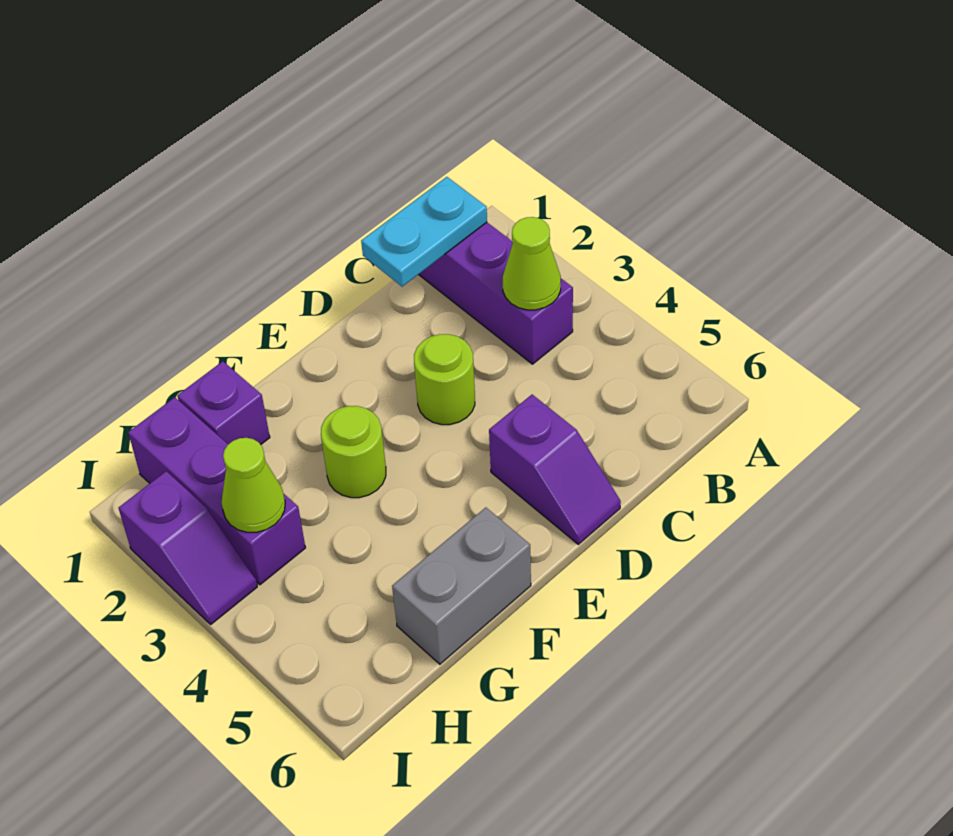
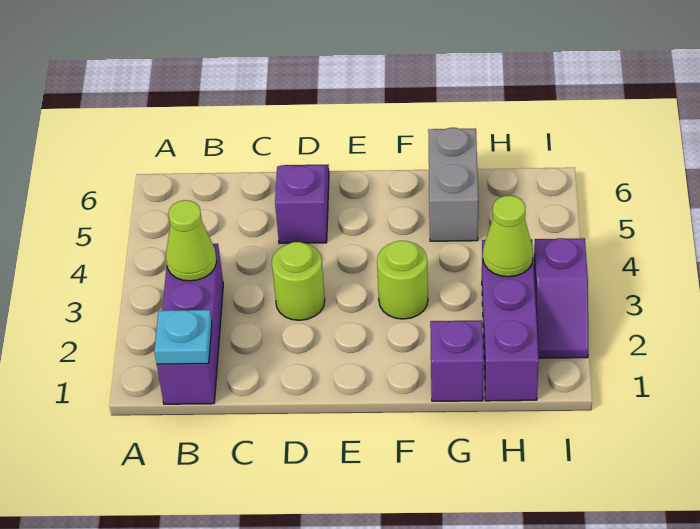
cyan plate B1:C1 level 2 -> cyan plate B1 level 2
grey brick F6:G6 level 1 -> grey brick G5:G6 level 1
purple slope I2:I3 level 1 top 2 -> purple slope I2:I3 level 1 top 3

